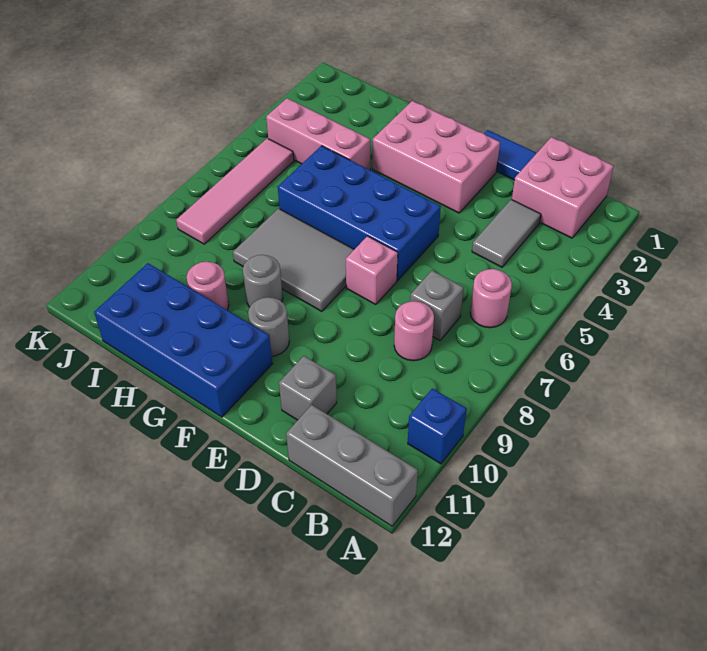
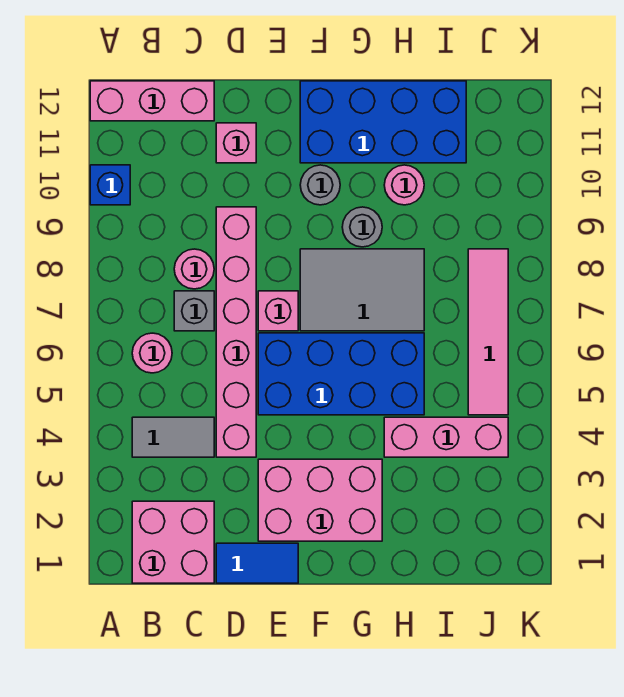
grey brick A12:C12 level 1 -> pink brick A12:C12 level 1
grey tile C3:C4 level 1 -> grey tile B4:C4 level 1
none -> pink brick D4:D9 level 1
grey brick D11 level 1 -> pink brick D11 level 1

